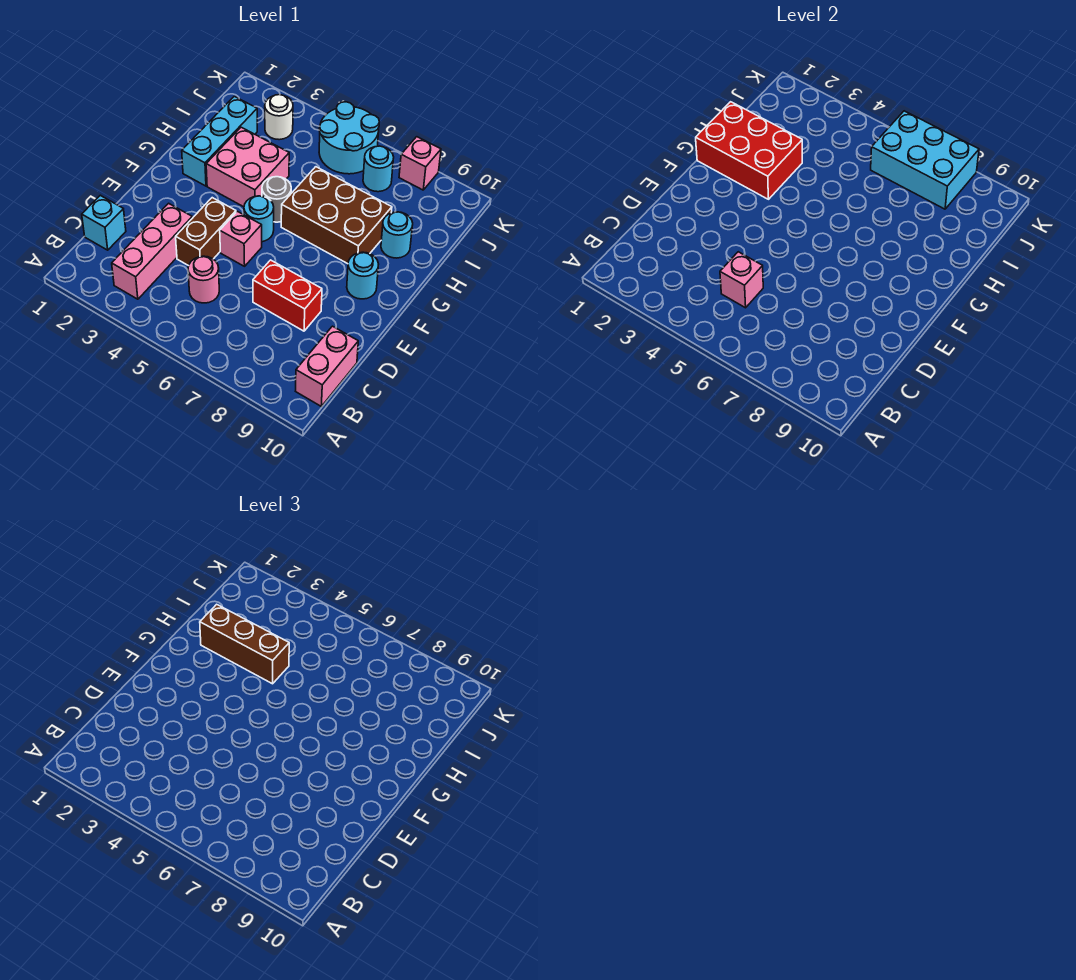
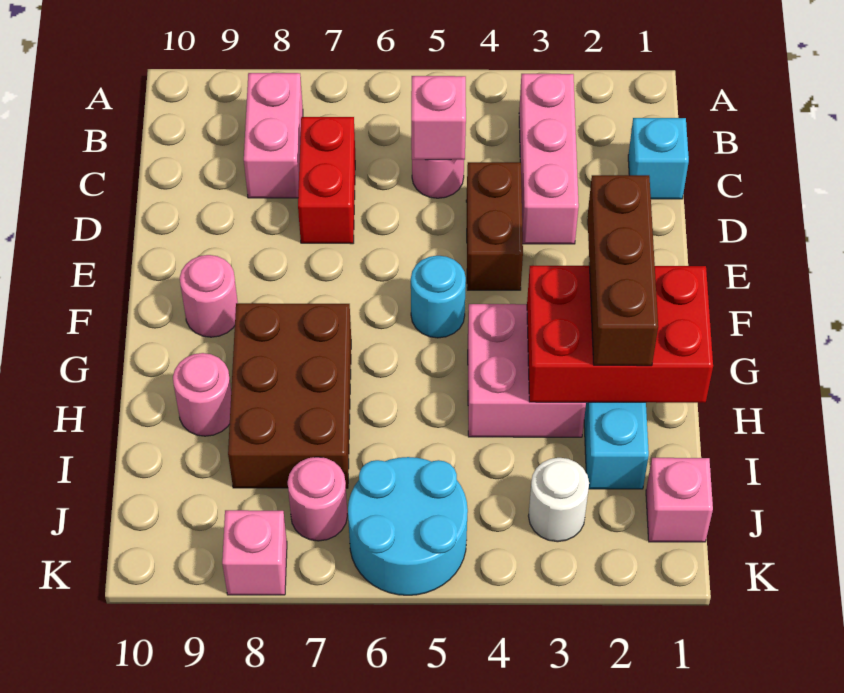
pink brick B10:C10 level 1 -> pink brick B8:C8 level 1
red brick D7:D8 level 1 -> red brick C7:D7 level 1
pink brick E5 level 1 -> pink brick J1 level 1
cyan round brick F9 level 1 -> pink round brick F9 level 1
grey round brick G5 level 1 -> none
brown brick G6:H8 level 1 -> brown brick G7:I8 level 1
brown brick H2:H4 level 3 -> brown brick F2:H2 level 3
cyan round brick H9 level 1 -> pink round brick H9 level 1
cyan brick J6:K8 level 2 -> none
cyan round brick J7 level 1 -> pink round brick J7 level 1

